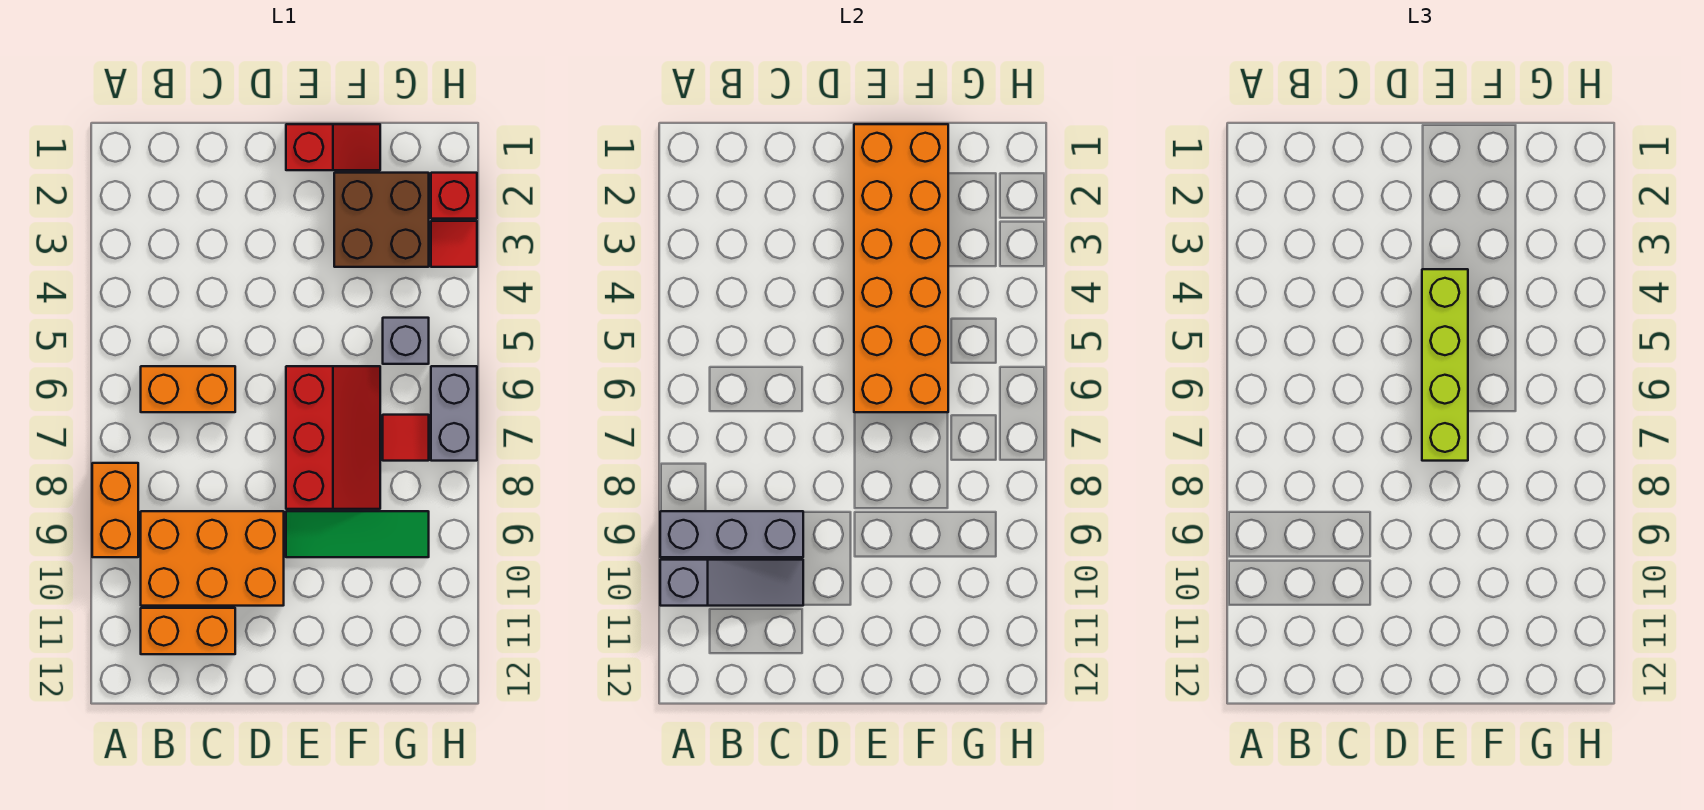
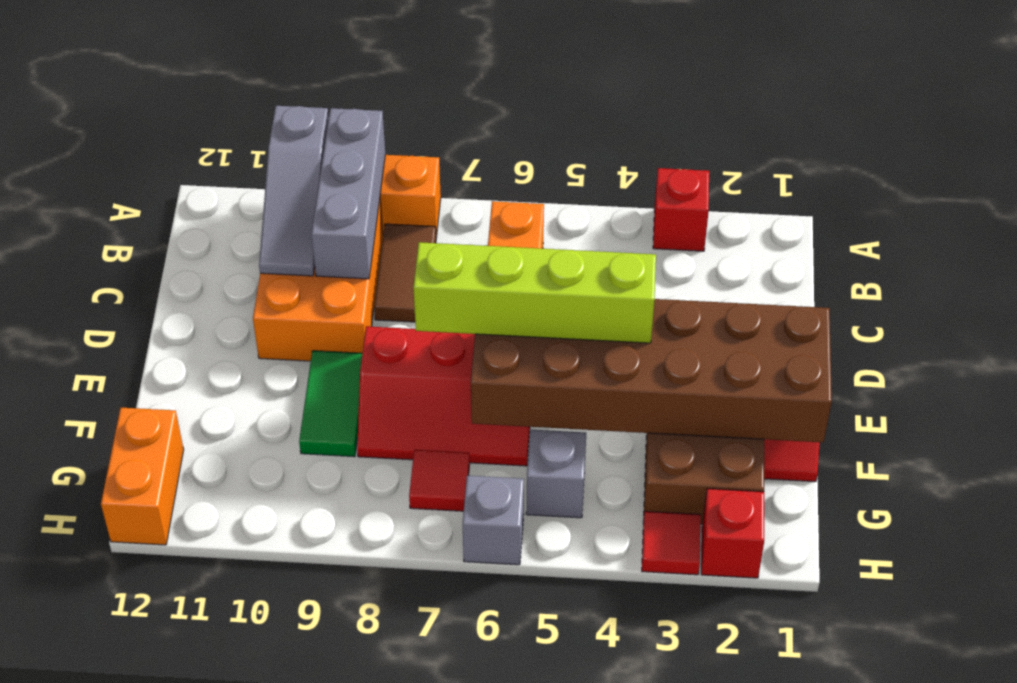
none -> red brick A3 level 1
none -> brown tile B8:C8 level 1
orange brick B11:C11 level 1 -> orange brick G12:H12 level 1
orange brick E1:F6 level 2 -> brown brick E1:F6 level 2
green tile E9:G9 level 1 -> green tile E9:F9 level 1
grey brick H6:H7 level 1 -> grey brick H6 level 1

